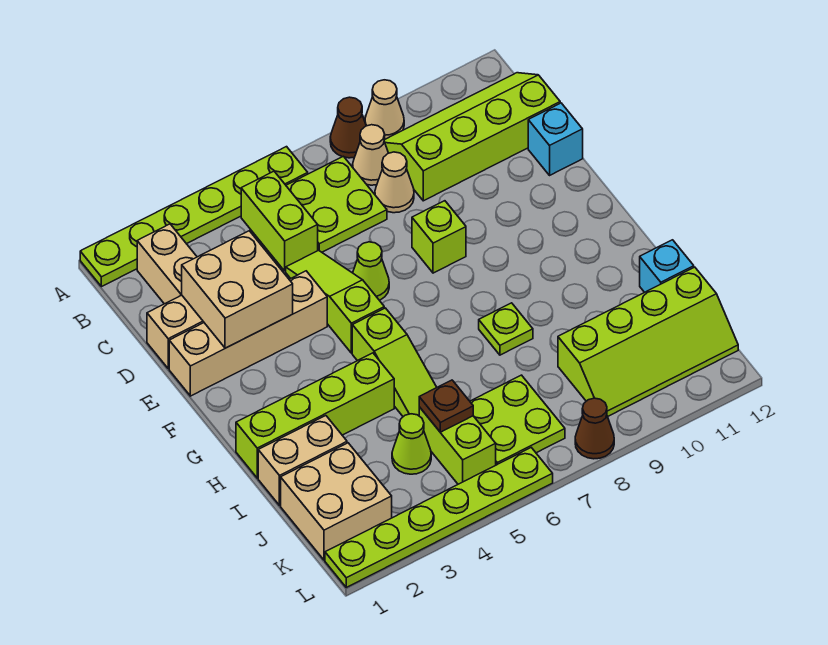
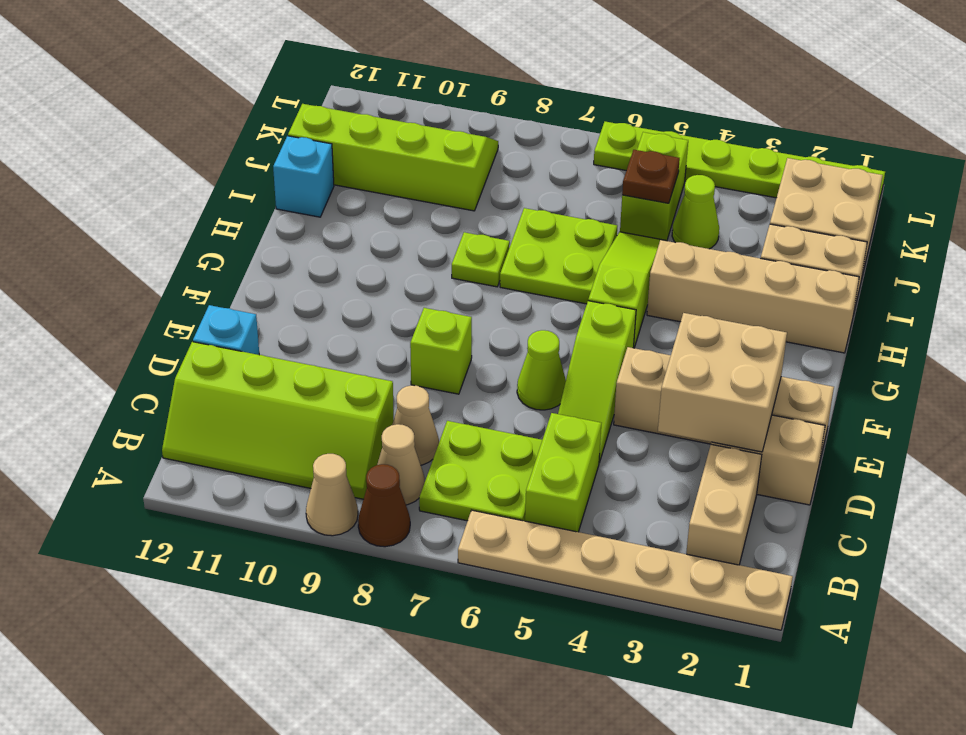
lime plate A1:A6 level 1 -> tan plate A1:A6 level 1
lime brick H1:H4 level 1 -> tan brick H1:H4 level 1
lime plate J6:K7 level 1 -> lime plate H6:I7 level 1
brown cone L8 level 1 -> none

